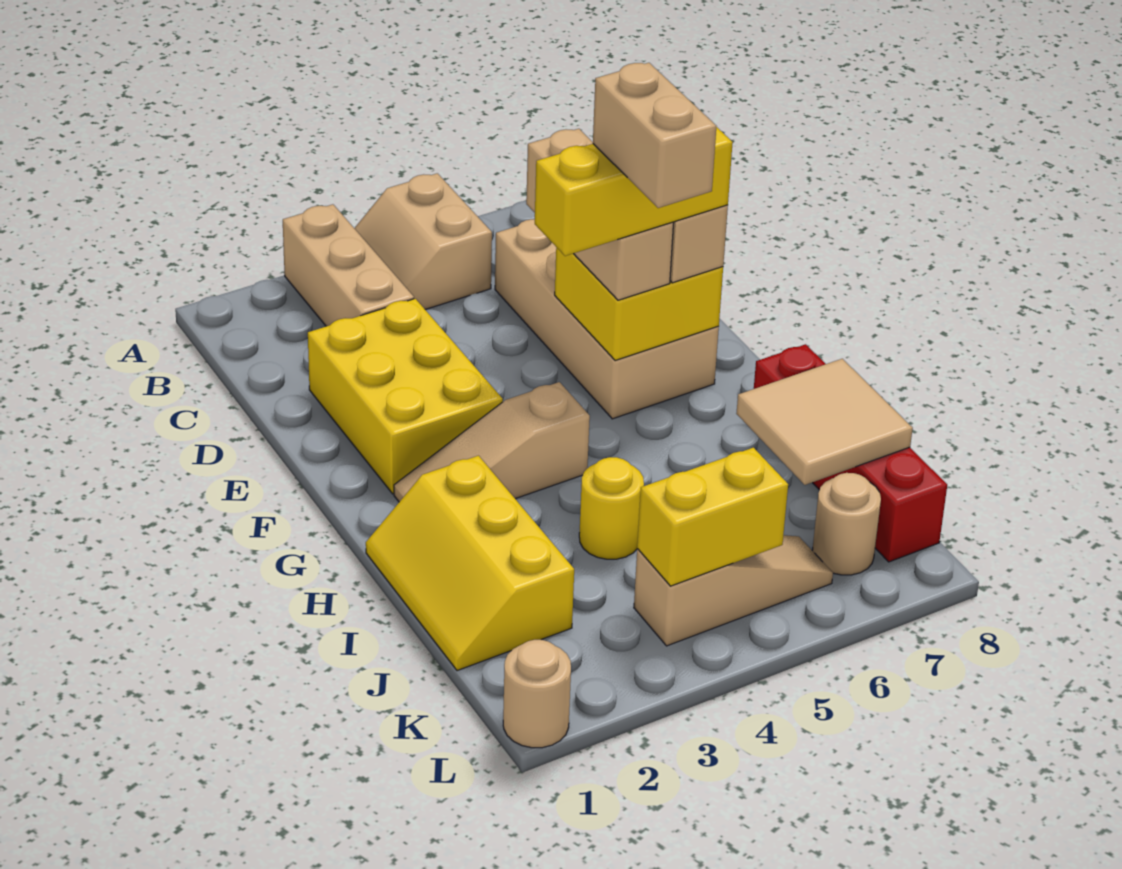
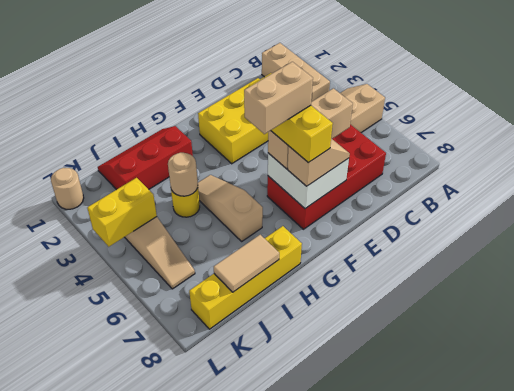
tan brick A3:C3 level 1 -> tan brick B1:B3 level 1
tan brick C6:F7 level 1 -> red brick C6:F7 level 1
yellow brick E6:F7 level 2 -> white brick E6:F7 level 2
tan slope G2:G4 level 1 top 4 -> tan slope H4:H6 level 1 top 6
yellow slope H1:J2 level 1 top 2 -> red slope H1:J2 level 1 top 2
red brick H8:K8 level 1 -> yellow brick H8:K8 level 1
tan tile I7:J8 level 2 -> tan tile I8:J8 level 2
yellow brick K4:K5 level 2 -> yellow brick K4:L4 level 2
tan round brick K7 level 1 -> tan round brick I4 level 2

